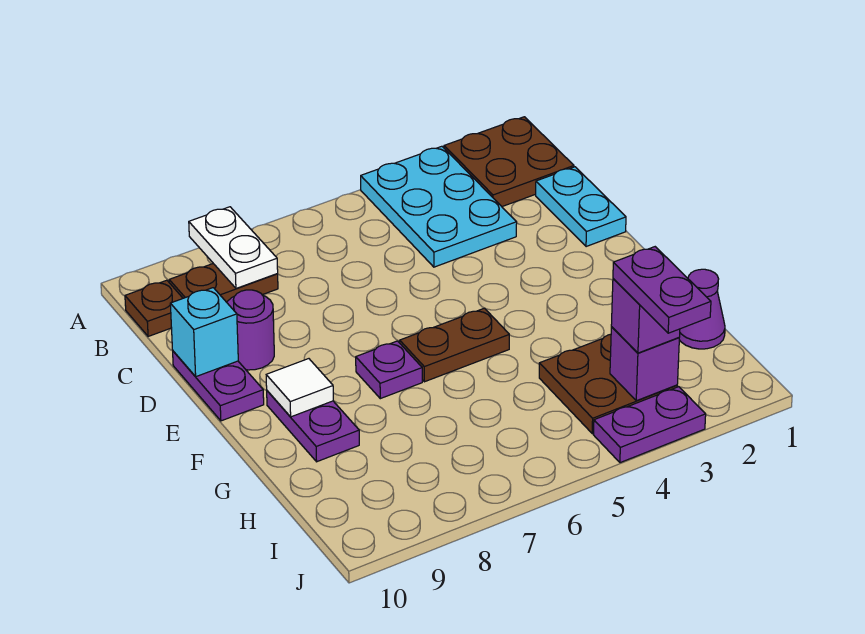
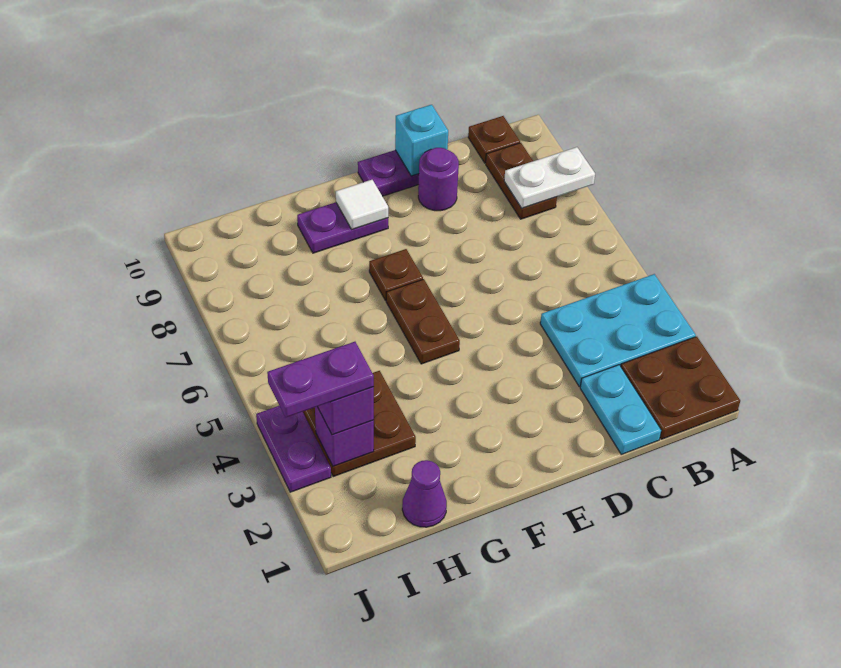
cyan plate C1:D1 level 1 -> cyan plate C1:C2 level 1
purple plate F7 level 1 -> brown plate F7 level 1

